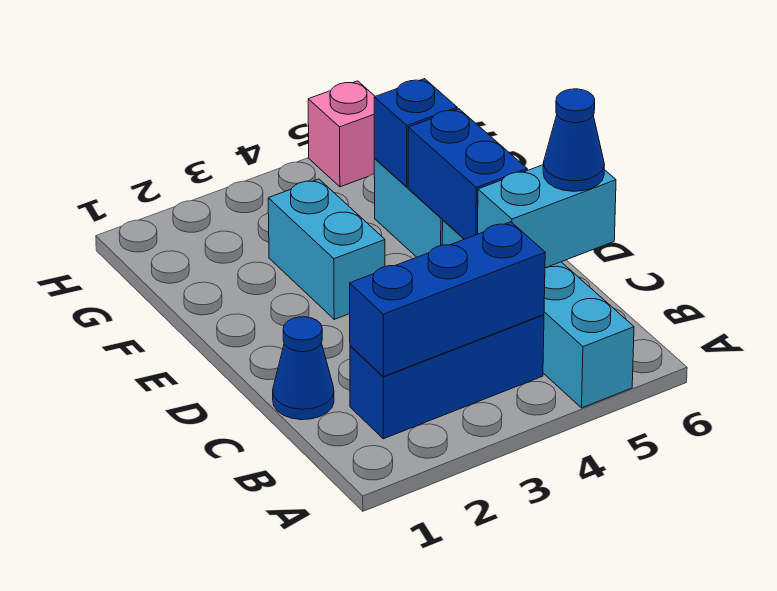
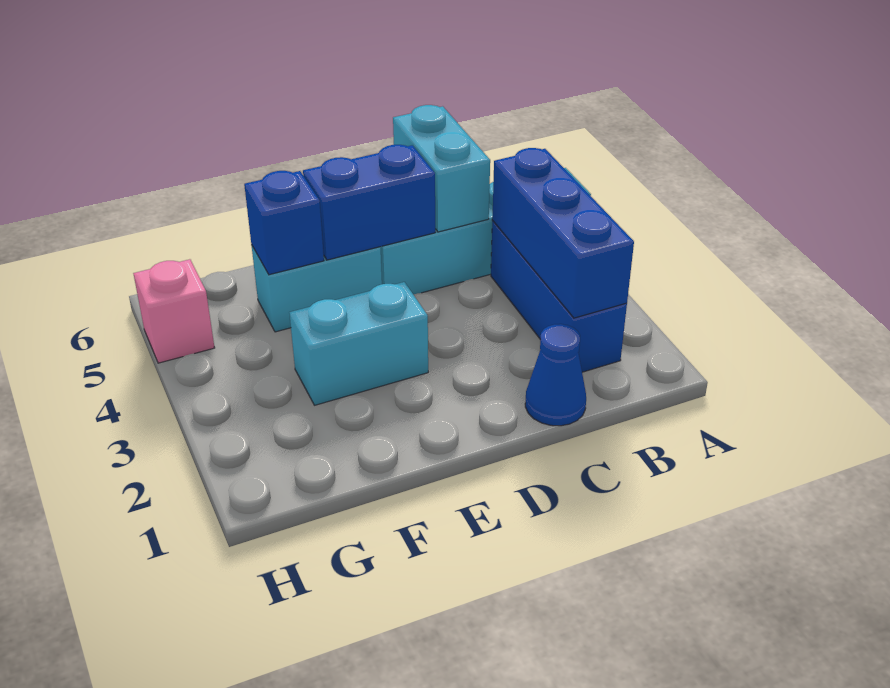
blue cone C6 level 3 -> none

